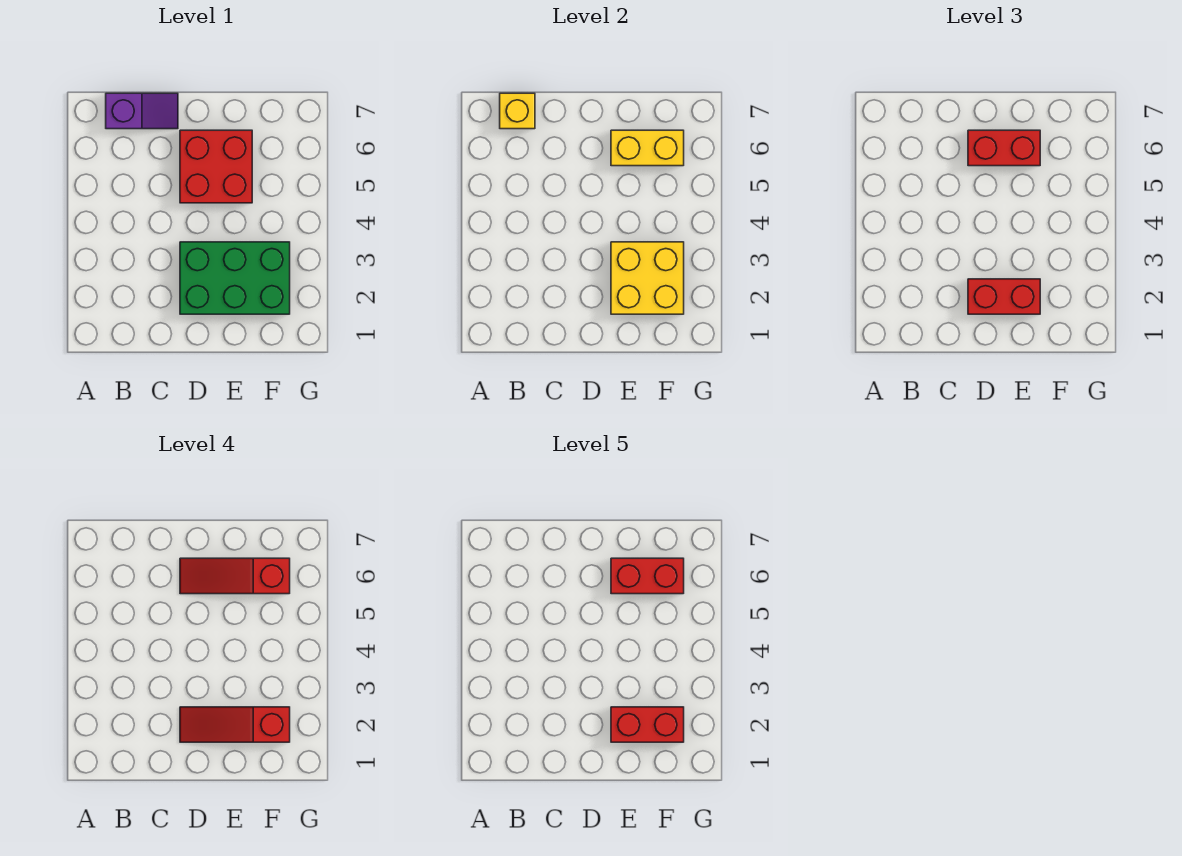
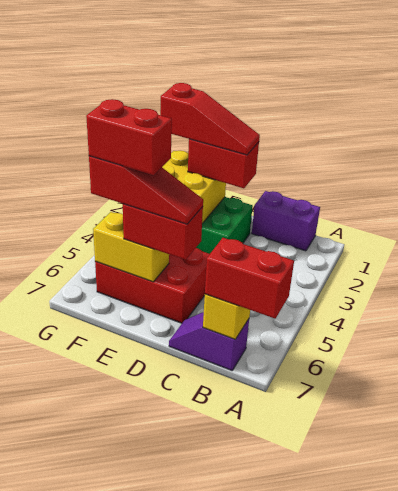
none -> purple brick B1:C1 level 1
red brick D5:E6 level 1 -> red brick D5:F6 level 1
red brick E2:F2 level 5 -> red brick A7:B7 level 3

